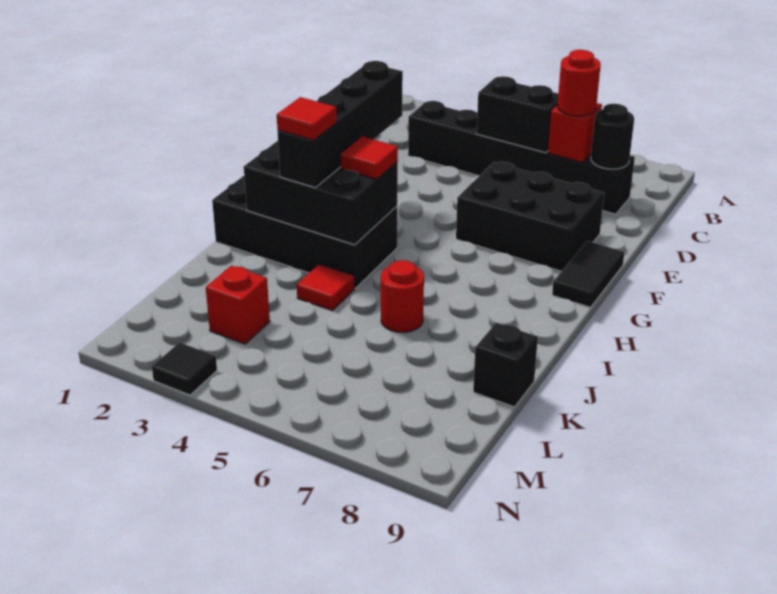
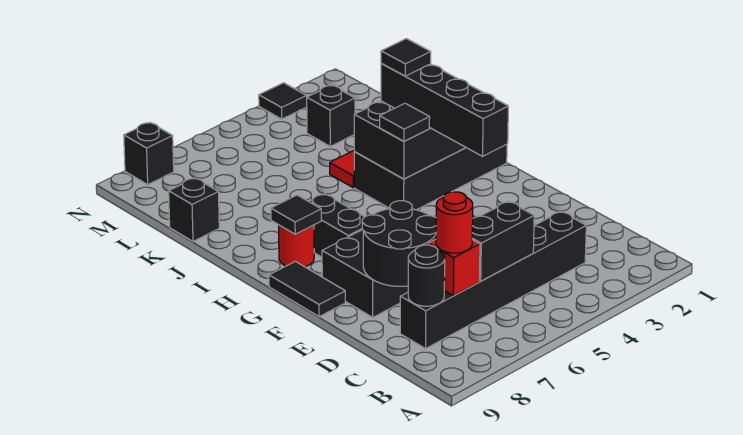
none -> black round brick D7:E8 level 2
none -> black brick G7:H7 level 1
red tile H4 level 3 -> black tile H4 level 3
none -> black tile H8 level 2
red tile I3 level 4 -> black tile I3 level 4
red round brick J6 level 1 -> red round brick H8 level 1
red brick L3 level 1 -> black brick L3 level 1
none -> black brick N8 level 1

